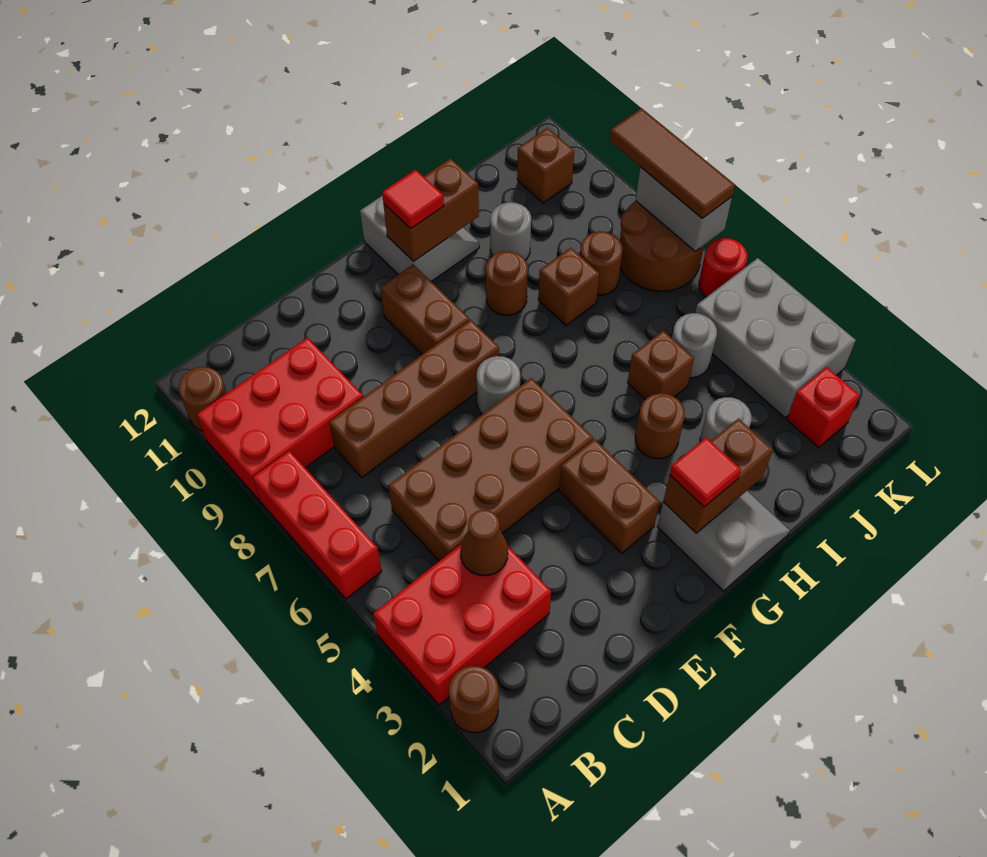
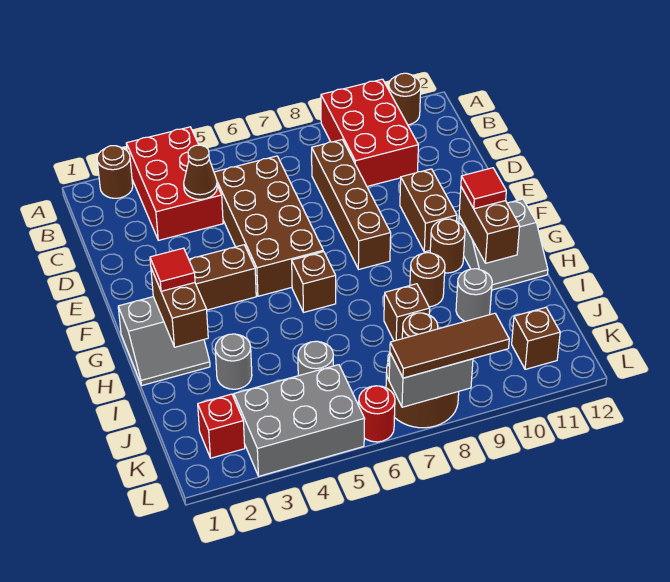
red brick A6:A8 level 1 -> none
grey round brick F7 level 1 -> none
brown brick F9:F10 level 1 -> brown brick E10:F10 level 1
brown round brick H4 level 1 -> brown round brick G10 level 1
brown brick I5 level 1 -> brown brick G6 level 1

